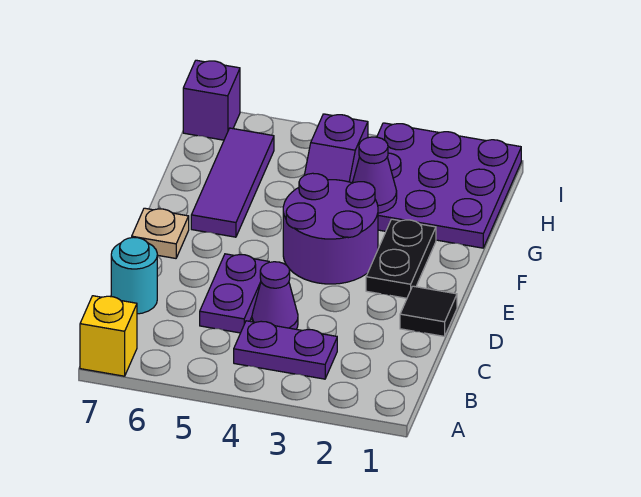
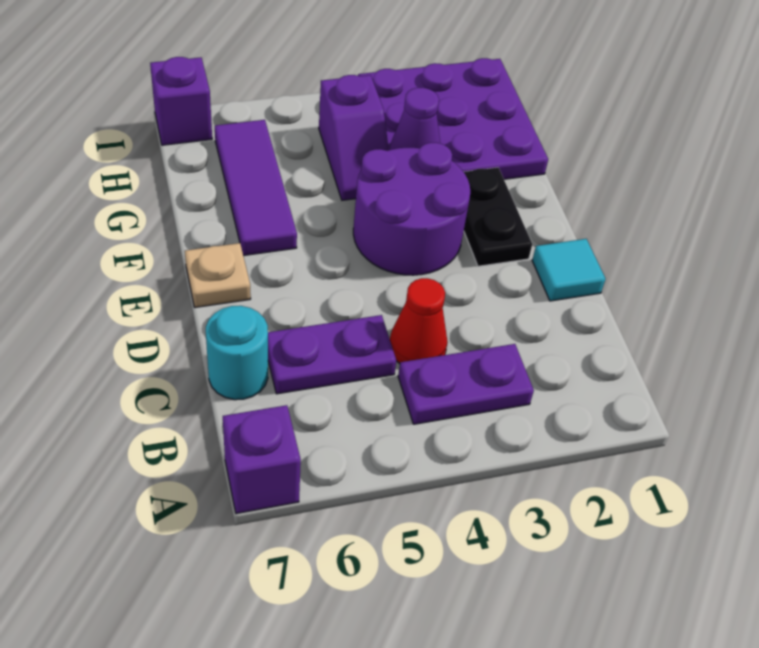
yellow brick A7 level 1 -> purple brick A7 level 1
purple cone C4 level 1 -> red cone C4 level 1
purple plate C5:D5 level 1 -> purple plate C5:C6 level 1
black tile D1 level 1 -> cyan tile D1 level 1

